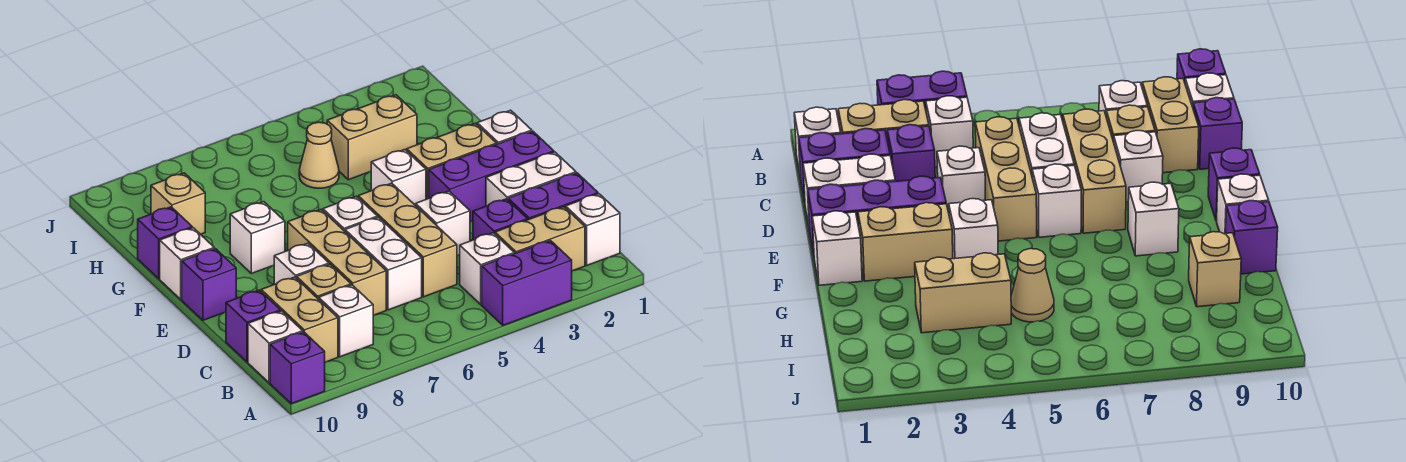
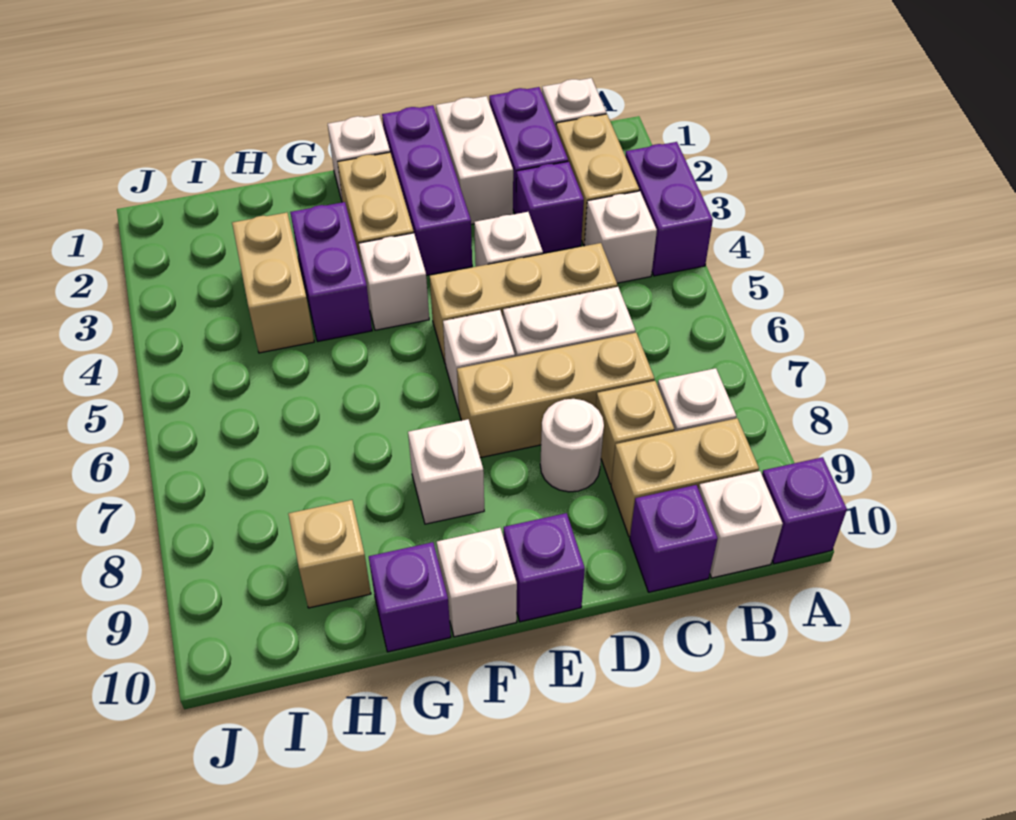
white brick D8 level 1 -> white round brick D8 level 1
none -> purple brick G3:G4 level 1
tan cone H5 level 1 -> none

